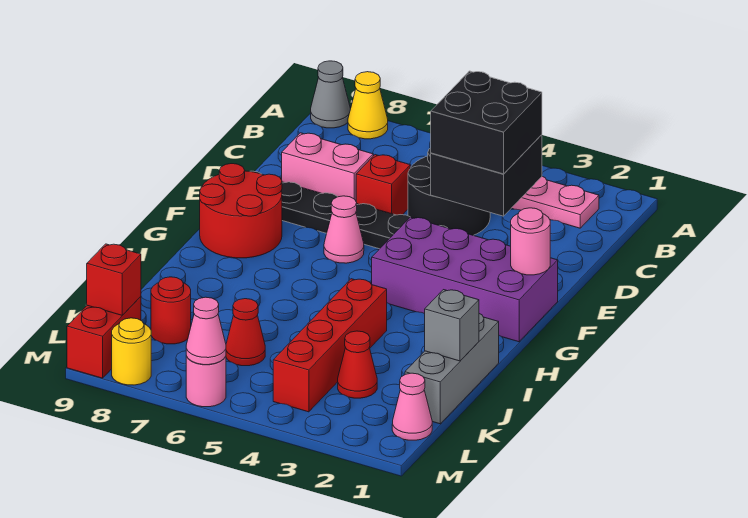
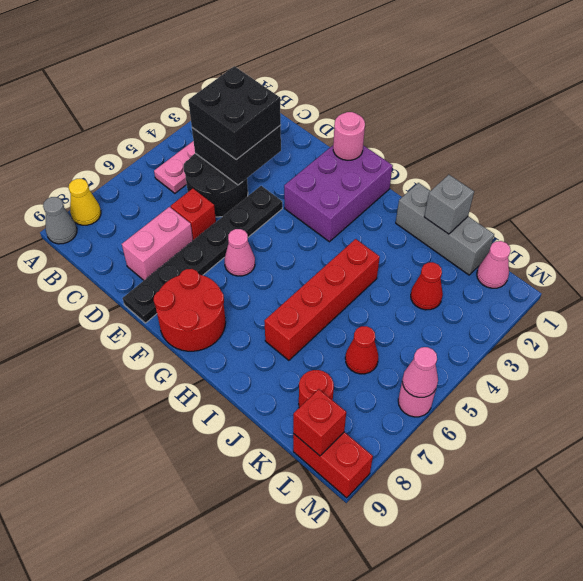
purple brick F1:G4 level 1 -> purple brick F1:G3 level 1
red brick I4:L4 level 1 -> red brick I4:I7 level 1
yellow round brick M8 level 1 -> none

